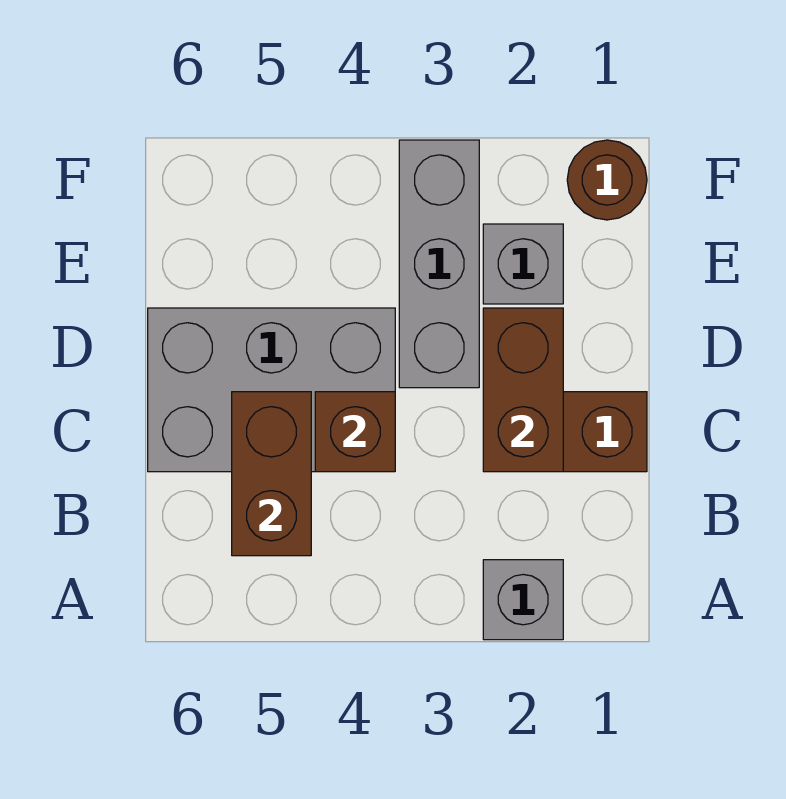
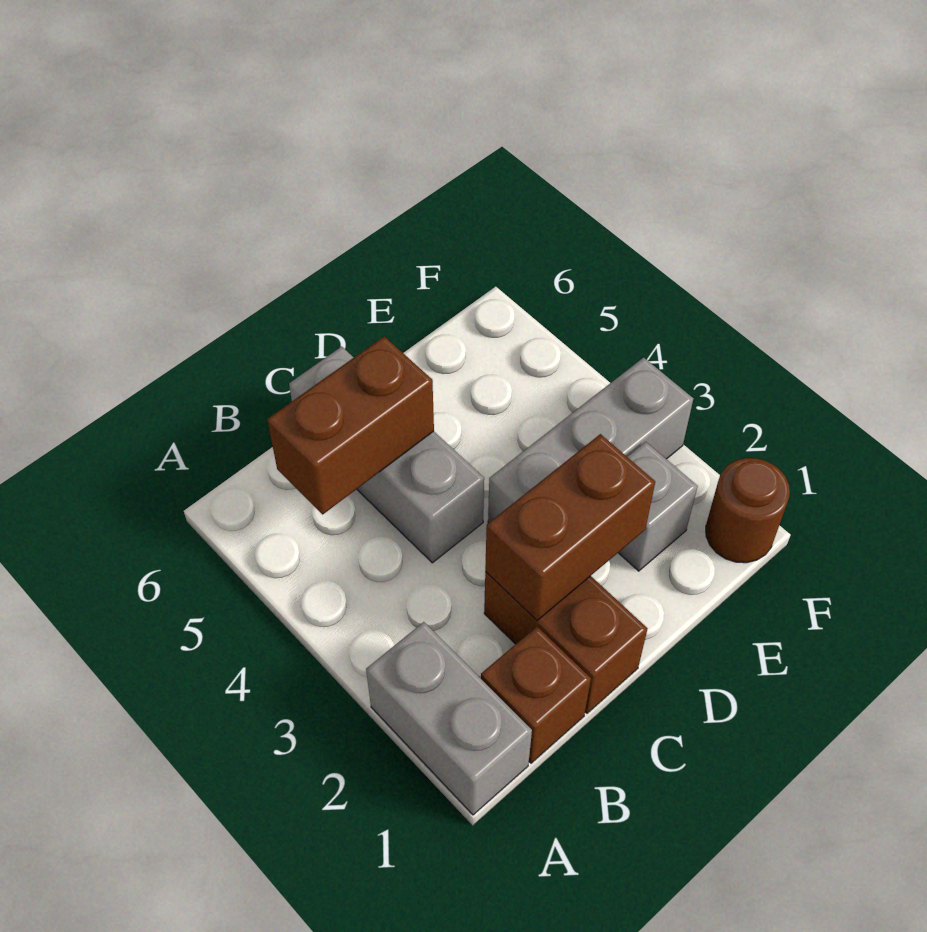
grey brick A2 level 1 -> grey brick A1:A2 level 1
grey brick C4:D6 level 1 -> grey brick C4:C6 level 1
brown brick C4 level 2 -> brown brick B1 level 1

